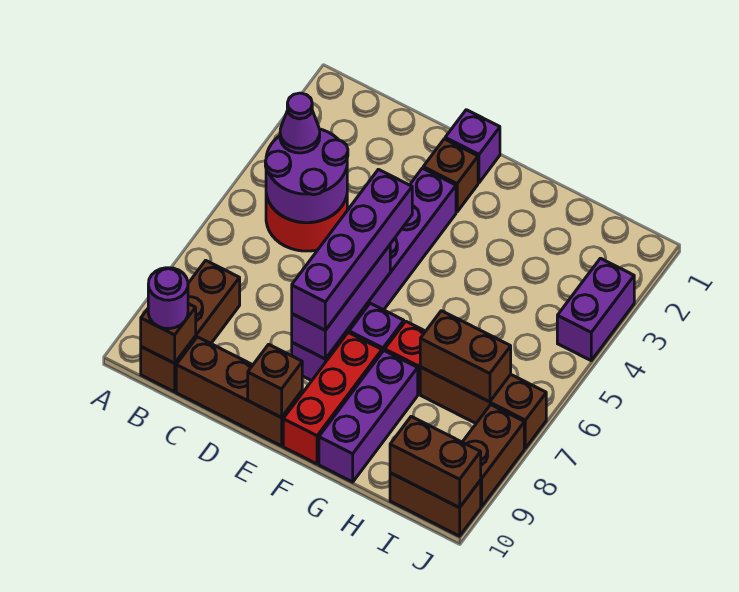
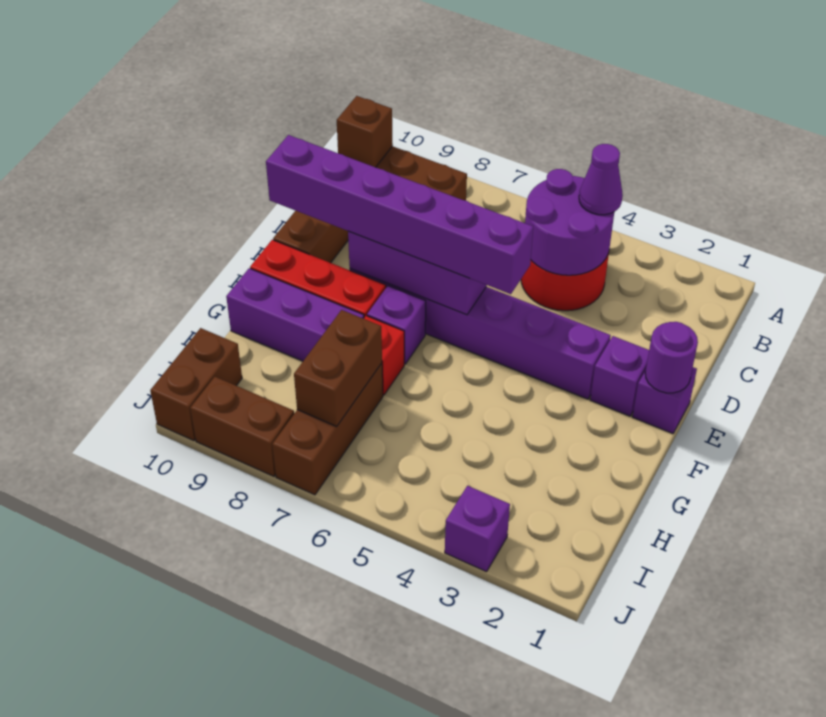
purple round brick B10 level 3 -> purple round brick E1 level 2
brown brick E2 level 1 -> purple brick E2 level 1
purple brick E5:E8 level 3 -> purple brick E5:E10 level 3
brown brick E10 level 2 -> none
brown brick I10:J10 level 2 -> none
purple brick J3:J4 level 1 -> purple brick J3 level 1

